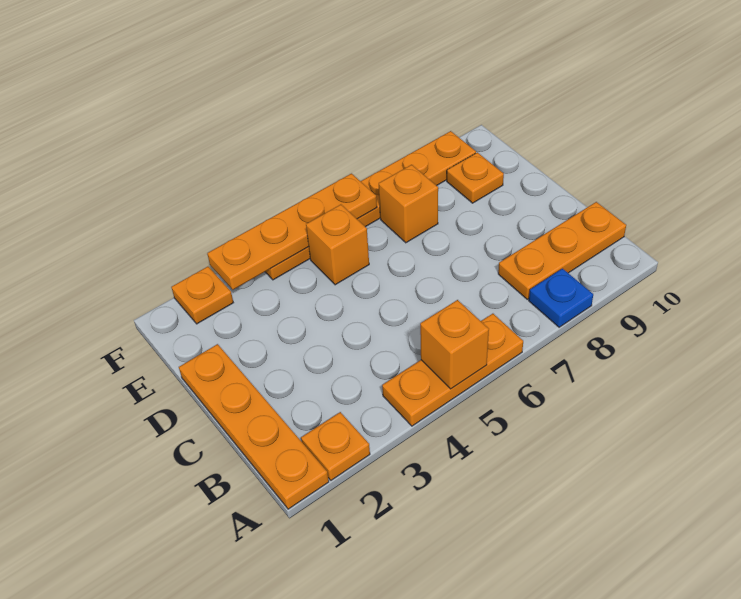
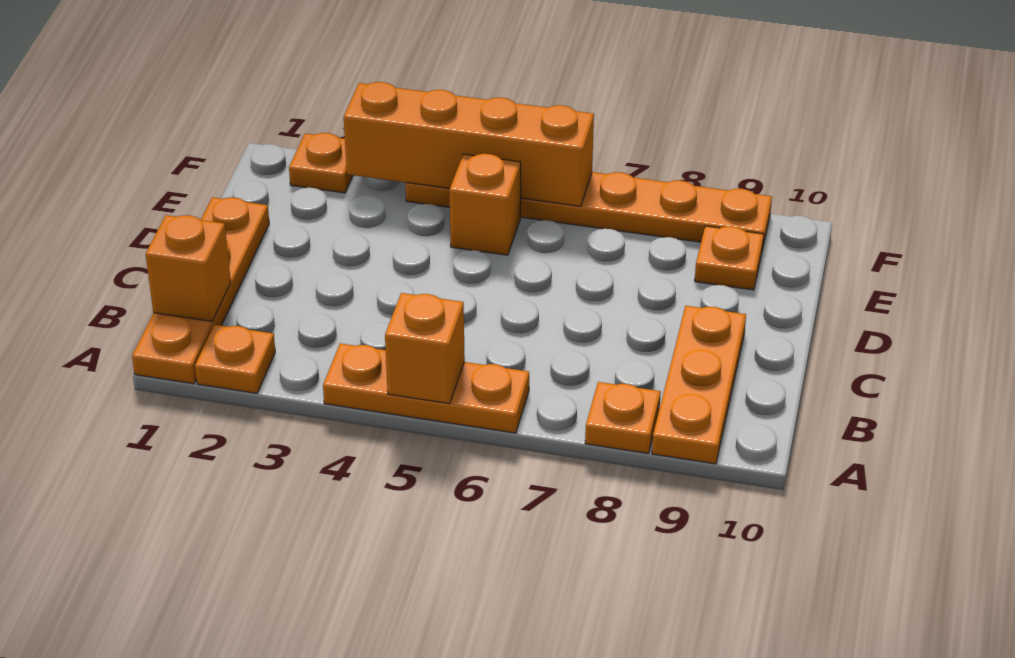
blue plate A8 level 1 -> orange plate A8 level 1
orange plate B8:B10 level 1 -> orange plate A9:C9 level 1
orange brick E7 level 1 -> orange brick B1 level 2
orange plate F3:F6 level 2 -> orange brick F3:F6 level 2

